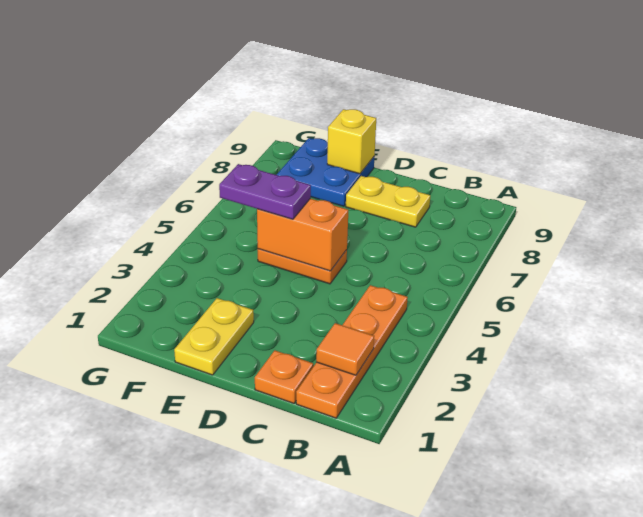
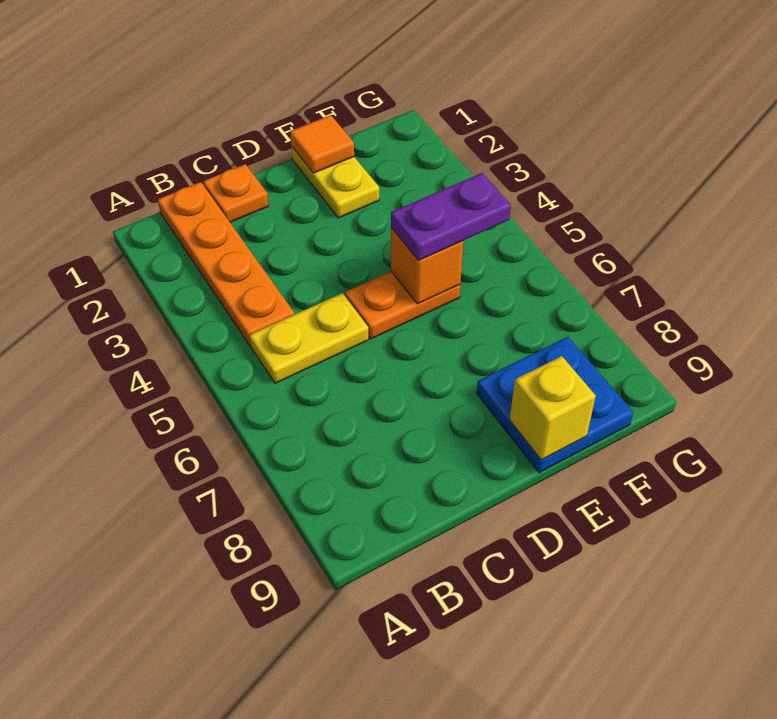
orange tile B2 level 2 -> orange tile E1 level 2
yellow plate C8:D8 level 1 -> yellow plate B5:C5 level 1
orange brick D5:E5 level 2 -> orange brick E5 level 2

